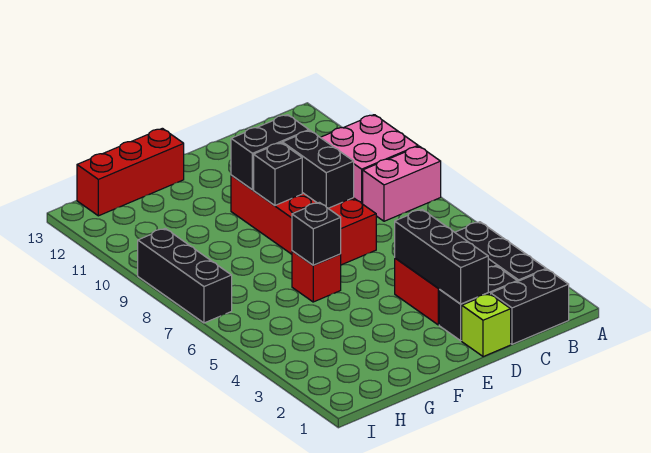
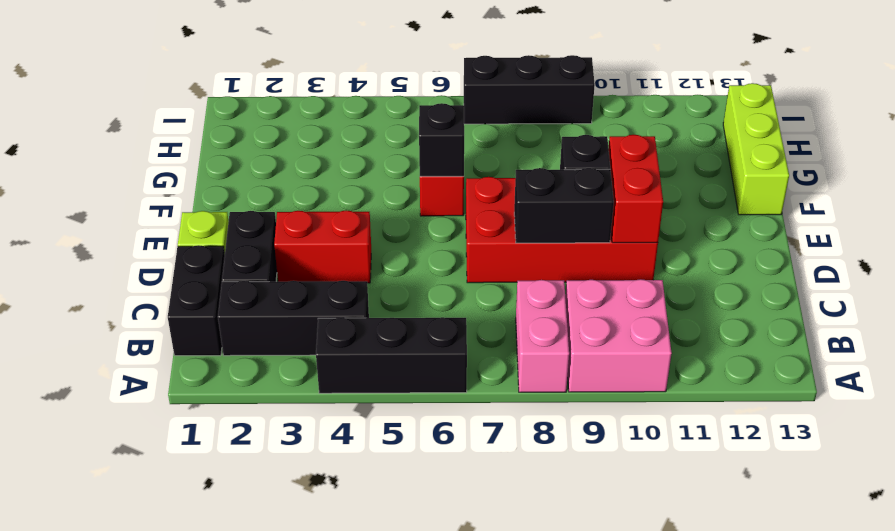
black brick D2:D4 level 2 -> black brick A4:A6 level 1
black brick D10:E10 level 2 -> red brick D10:E10 level 2
red brick F13:H13 level 1 -> lime brick F13:H13 level 1

